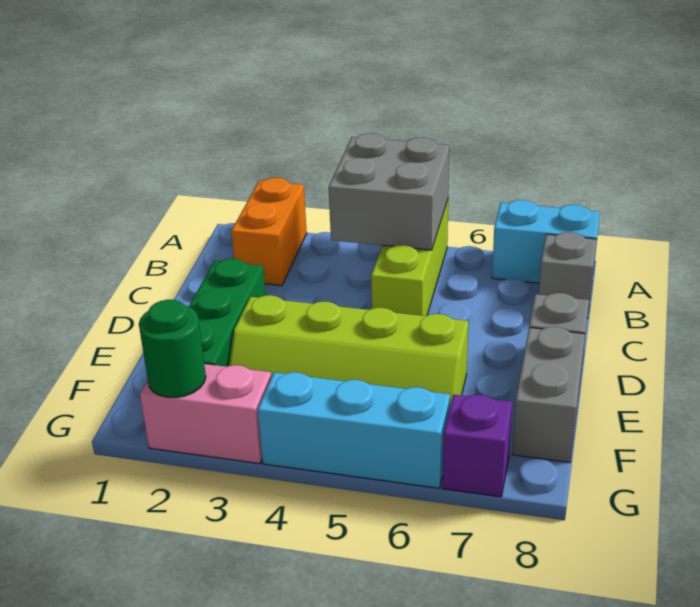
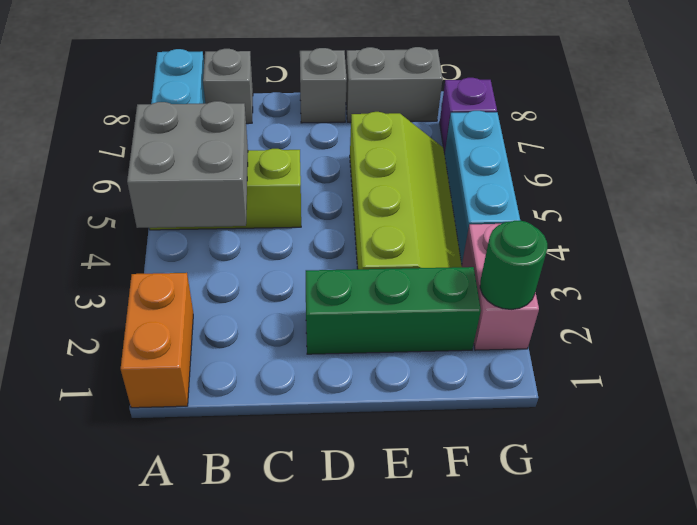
orange brick A2:B2 level 1 -> orange brick A1:A2 level 1

